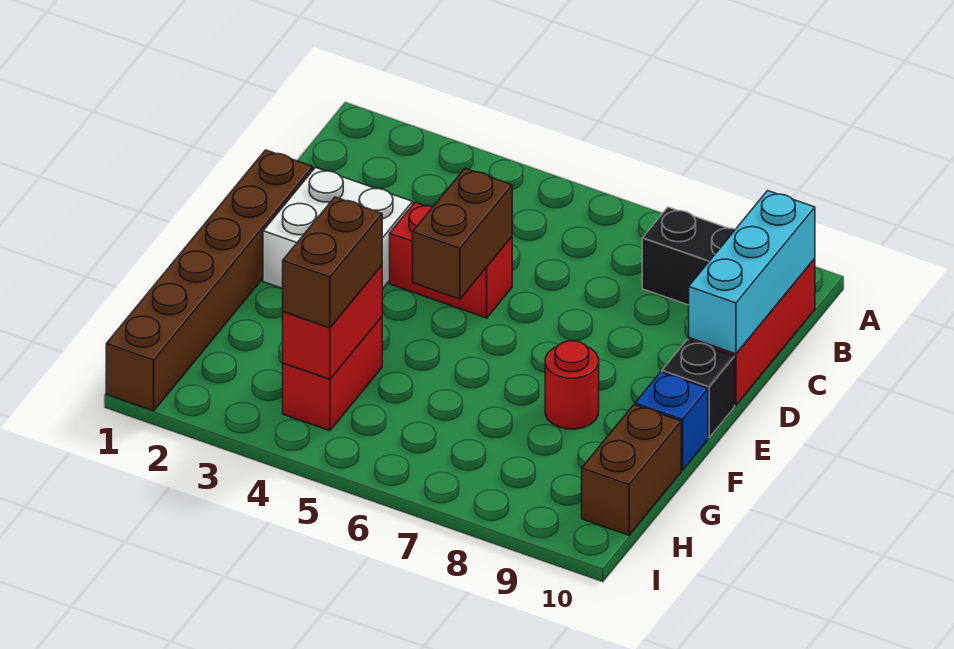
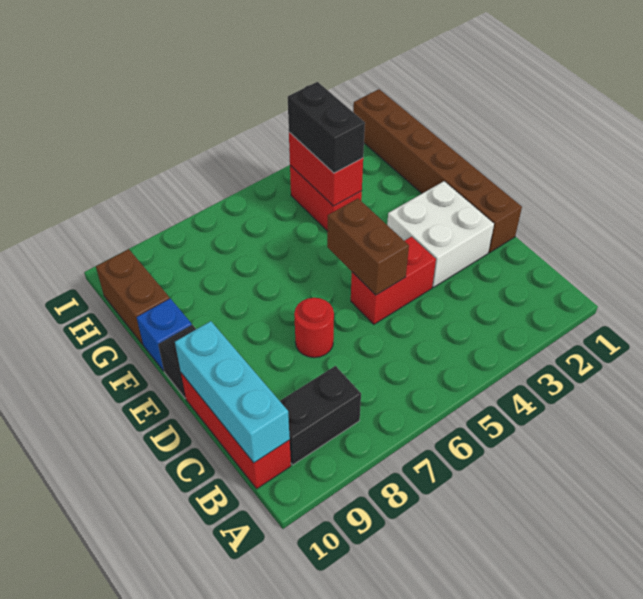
red round brick F8 level 1 -> red round brick D7 level 1
brown brick G4:H4 level 3 -> black brick G4:H4 level 3

